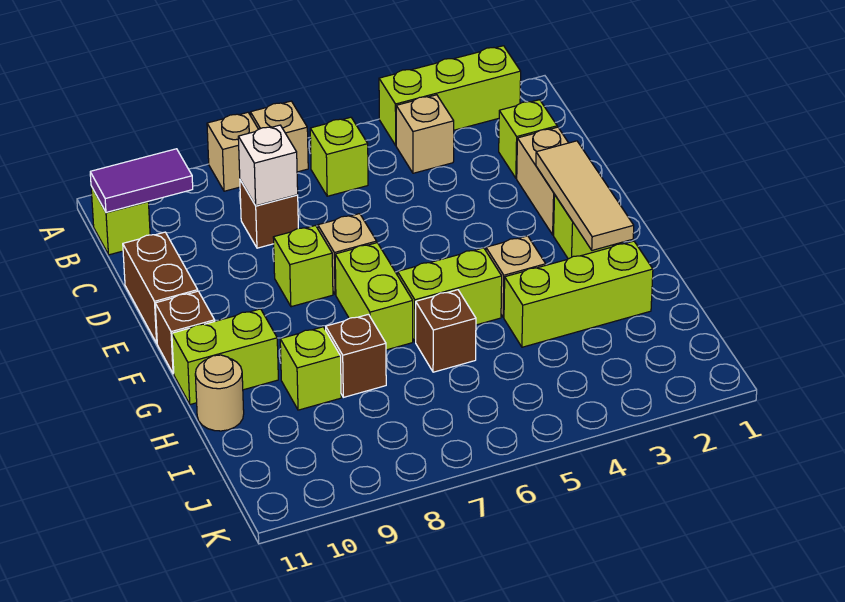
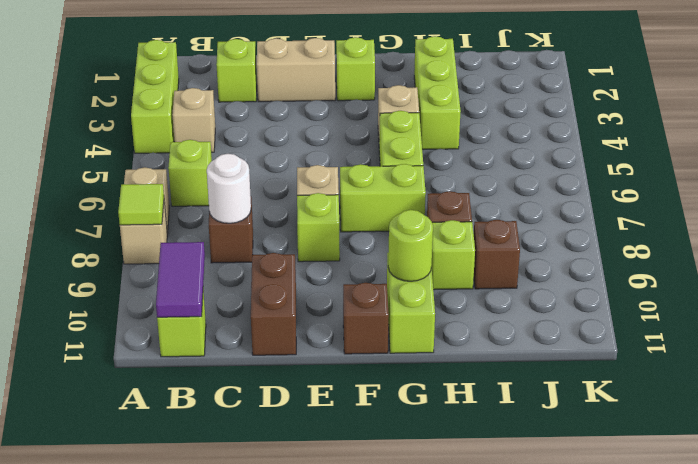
none -> lime tile A8 level 2
white brick C8 level 2 -> white round brick C8 level 2
brown brick D11:E11 level 1 -> brown brick D10:D11 level 1
tan tile E2:G2 level 2 -> none
none -> lime round brick G10 level 2
brown brick H6 level 1 -> brown brick I9 level 1
tan round brick H11 level 1 -> none

